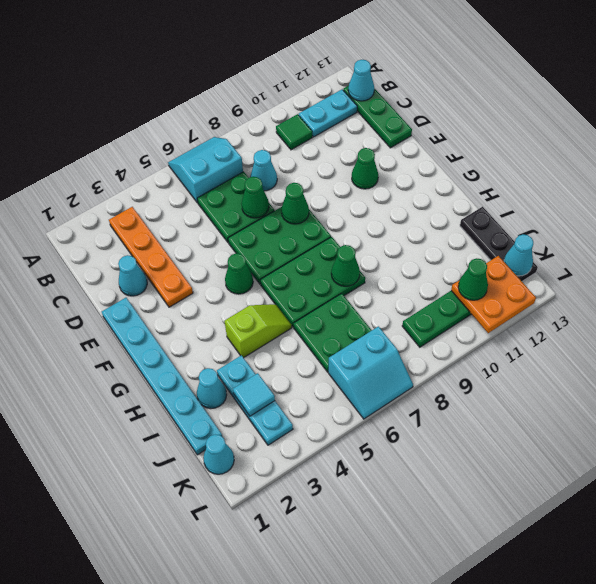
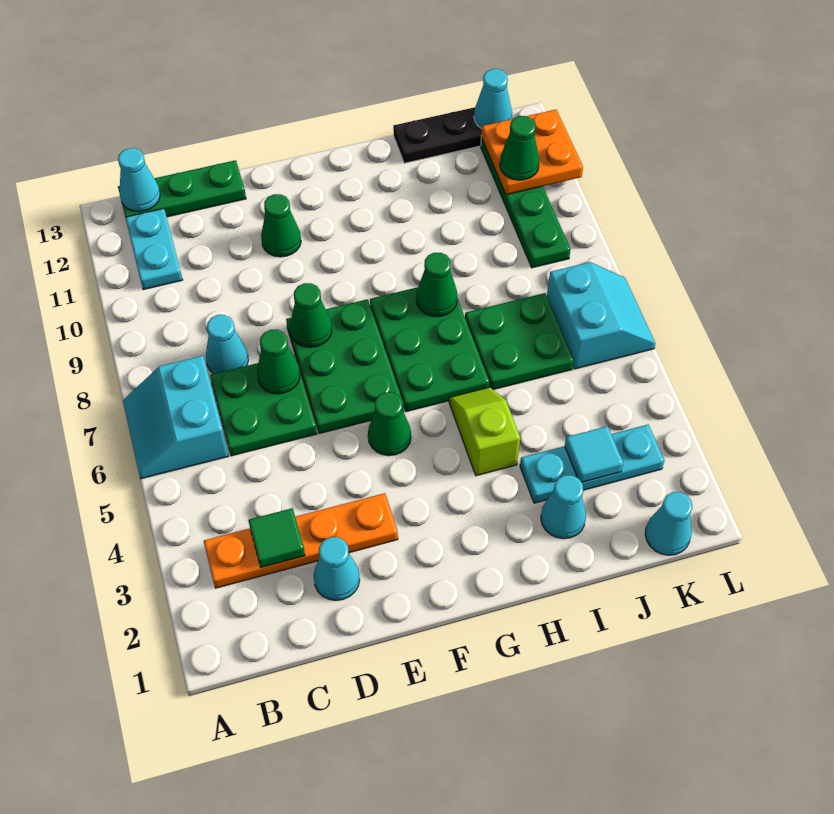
green tile B10 level 1 -> green tile C3 level 2
cyan plate E1:J1 level 1 -> none

